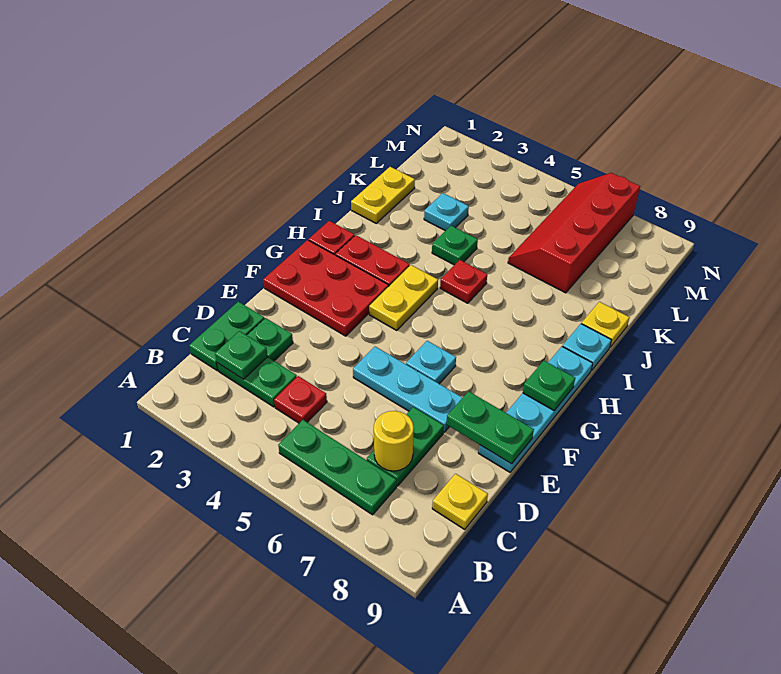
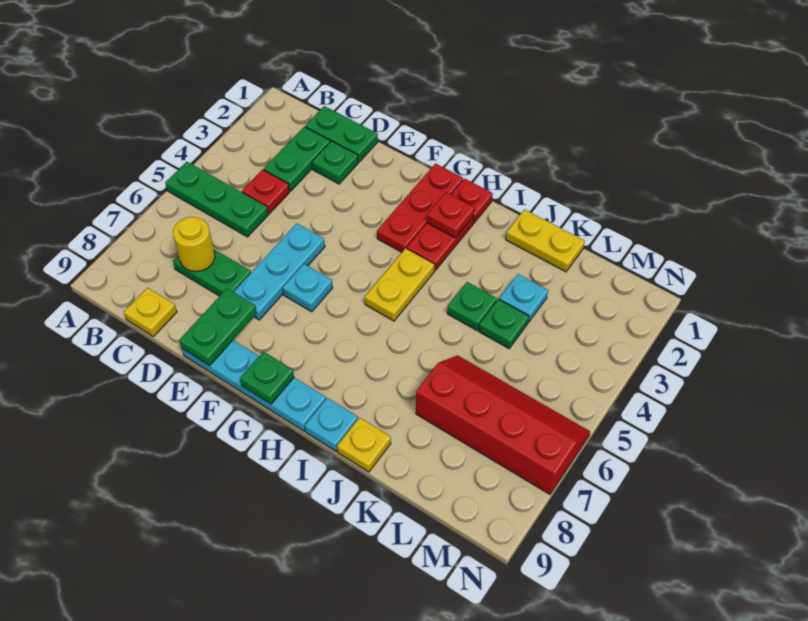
green plate B5:B7 level 1 -> green plate A5:C5 level 1
green plate C2 level 2 -> green plate K4 level 1
red plate F1:G3 level 1 -> red plate G1:G3 level 1
yellow plate G4:H4 level 1 -> yellow plate H4:H5 level 1
red plate I5 level 1 -> red plate H2 level 2

